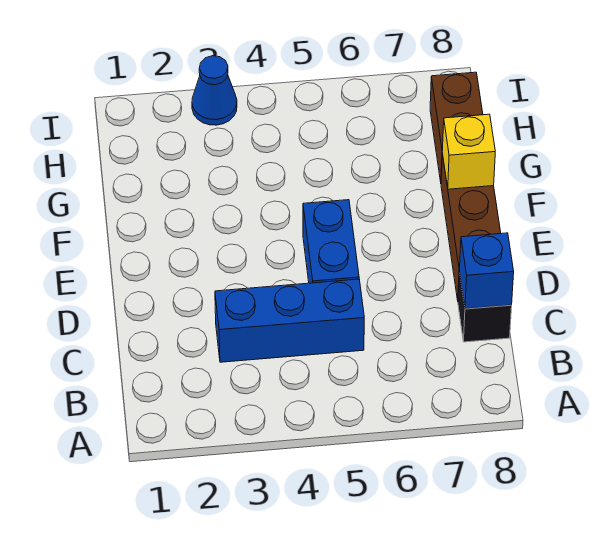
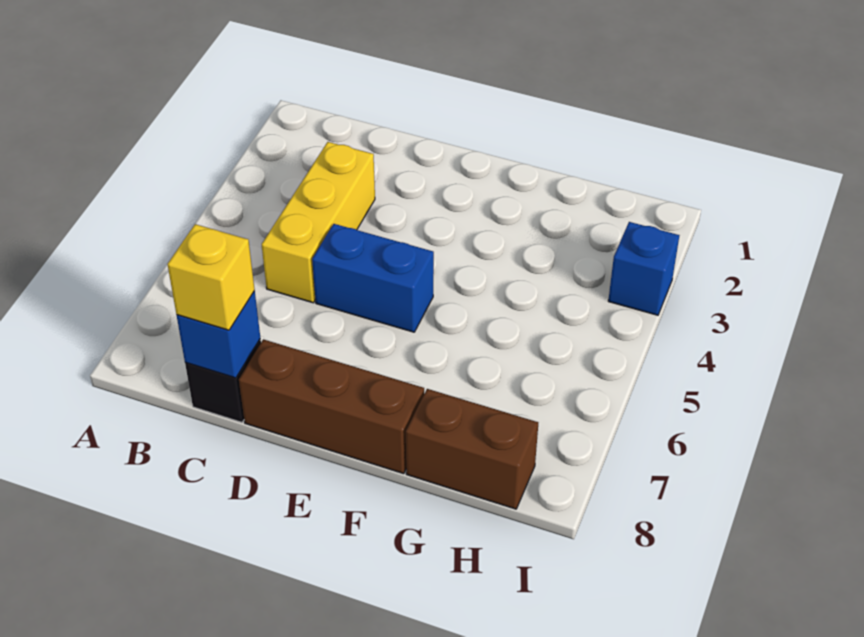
blue brick C3:C5 level 1 -> yellow brick C3:C5 level 1
yellow brick F8 level 2 -> yellow brick C8 level 3
blue cone I3 level 1 -> blue brick I3 level 1

